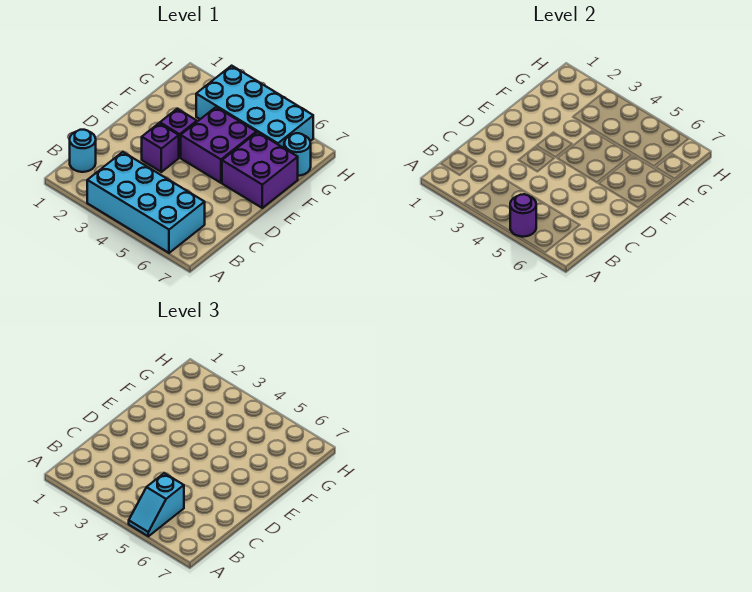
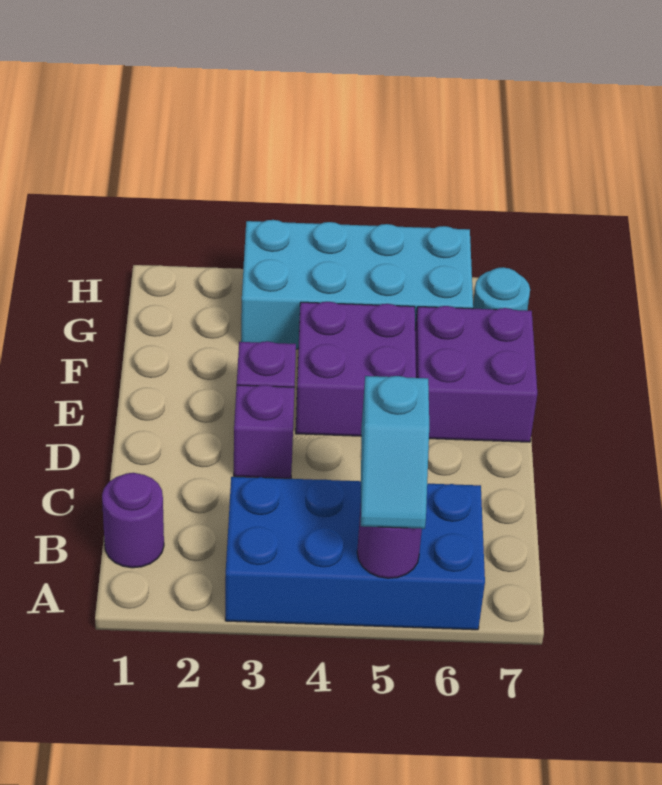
cyan brick A3:B6 level 1 -> blue brick A3:B6 level 1
cyan round brick B1 level 1 -> purple round brick B1 level 1

